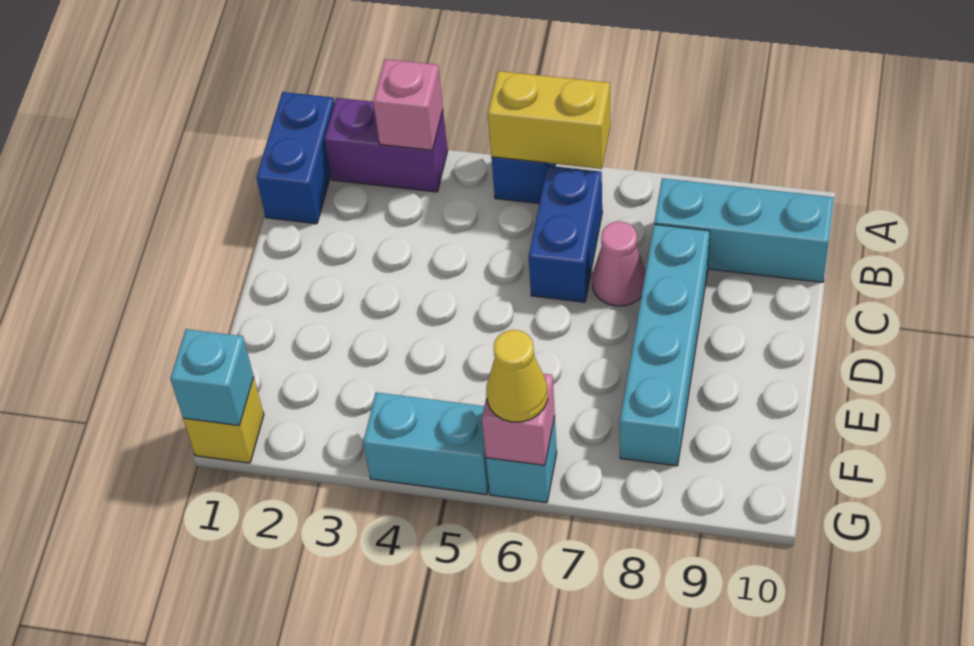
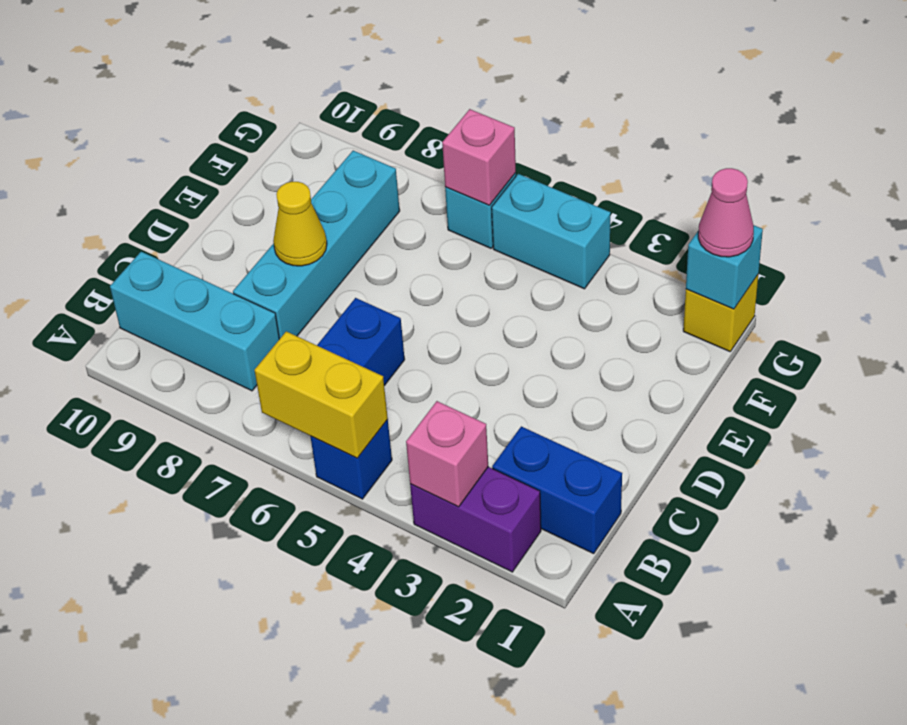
blue brick A1:B1 level 1 -> blue brick B1:B2 level 1
pink cone C7 level 1 -> pink cone G1 level 3
yellow cone G6 level 3 -> yellow cone D8 level 2

